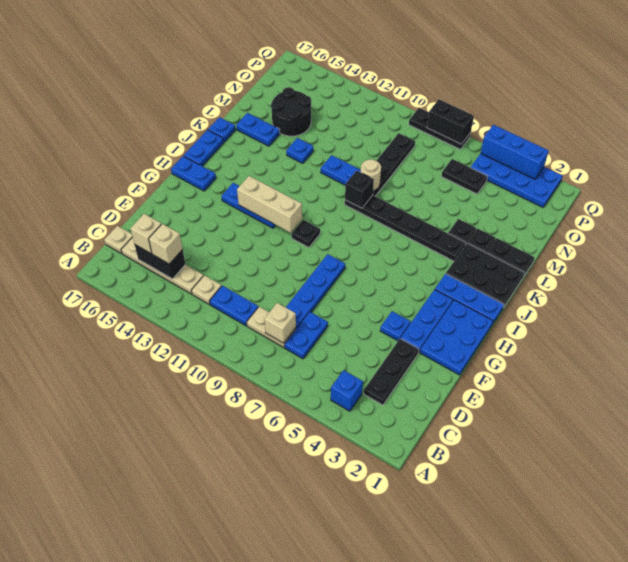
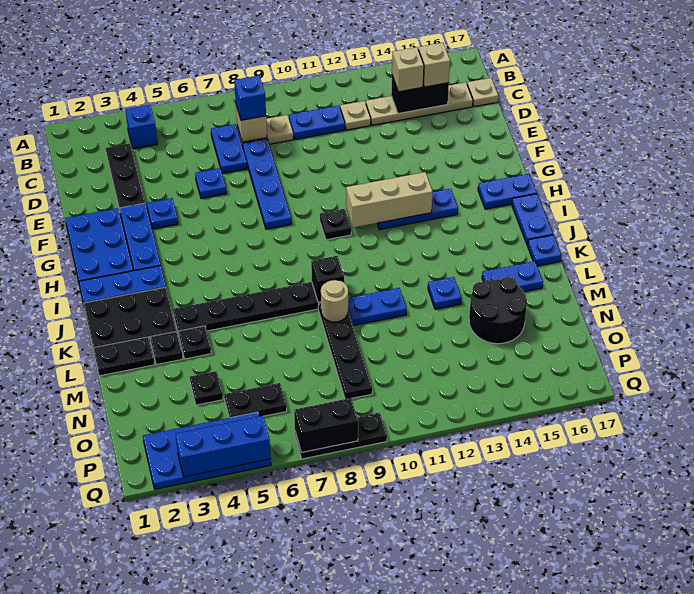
none -> blue brick C8 level 3
none -> blue plate E6 level 1
none -> black plate N4 level 1

